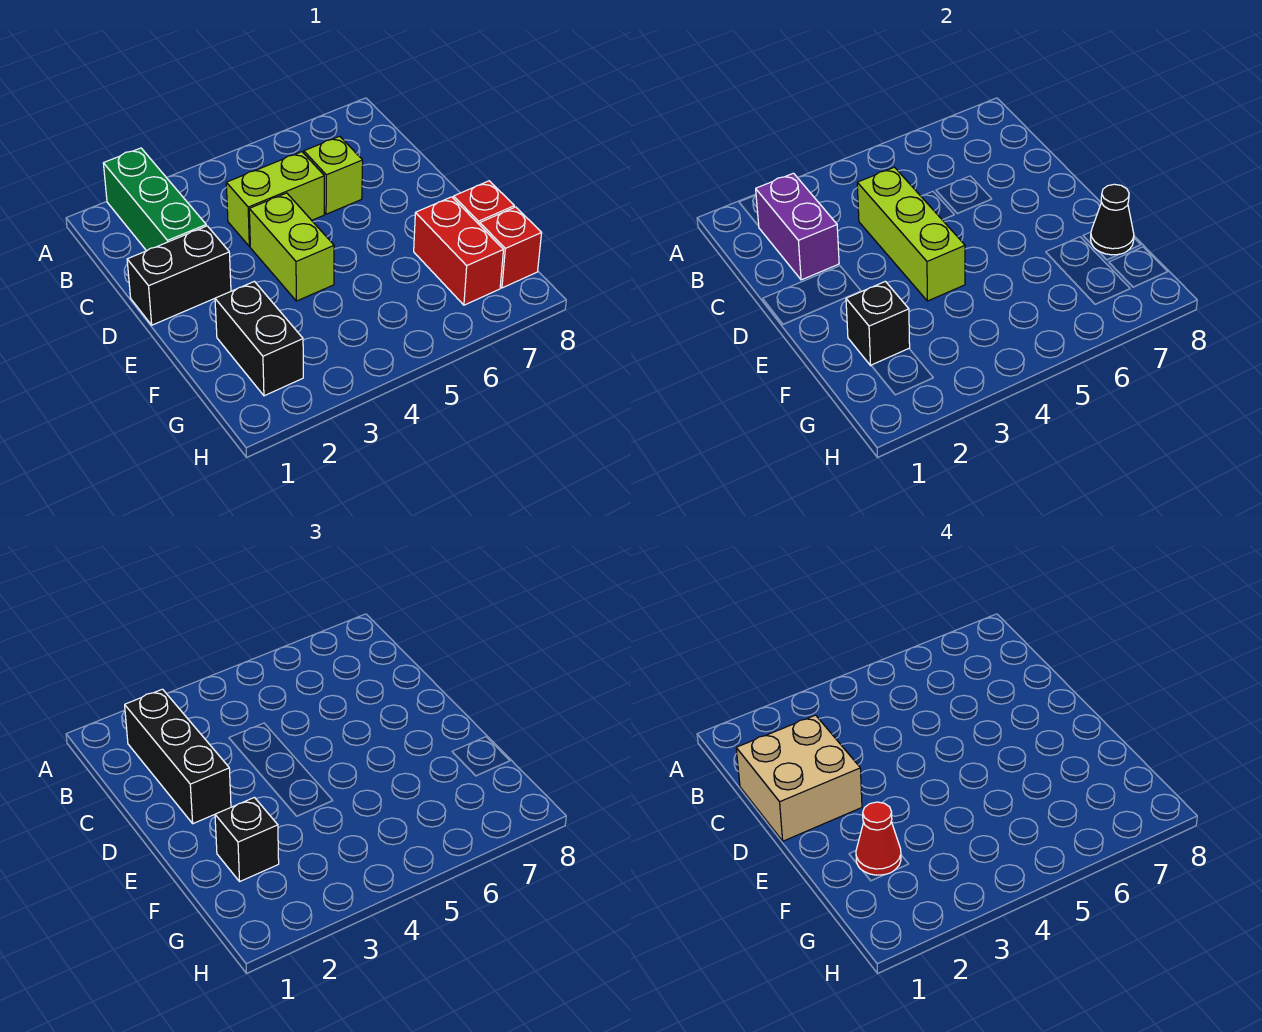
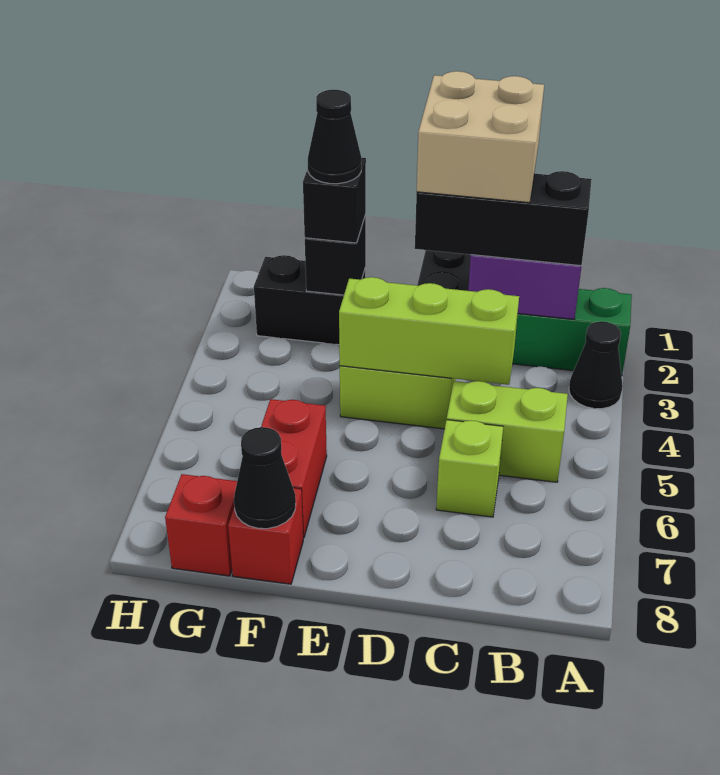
none -> black cone A3 level 1
lime brick C4:C5 level 1 -> lime brick B5:C5 level 1
red cone F2 level 4 -> black cone F2 level 4
red brick F7:G7 level 1 -> red brick F6:F7 level 1

